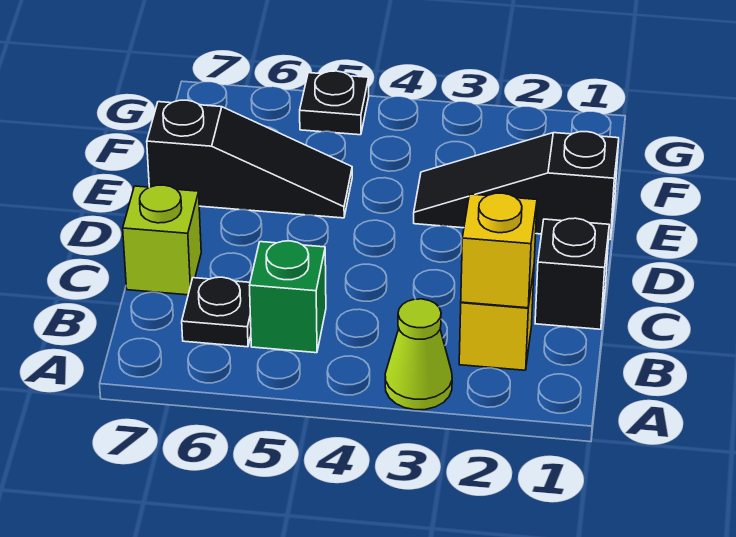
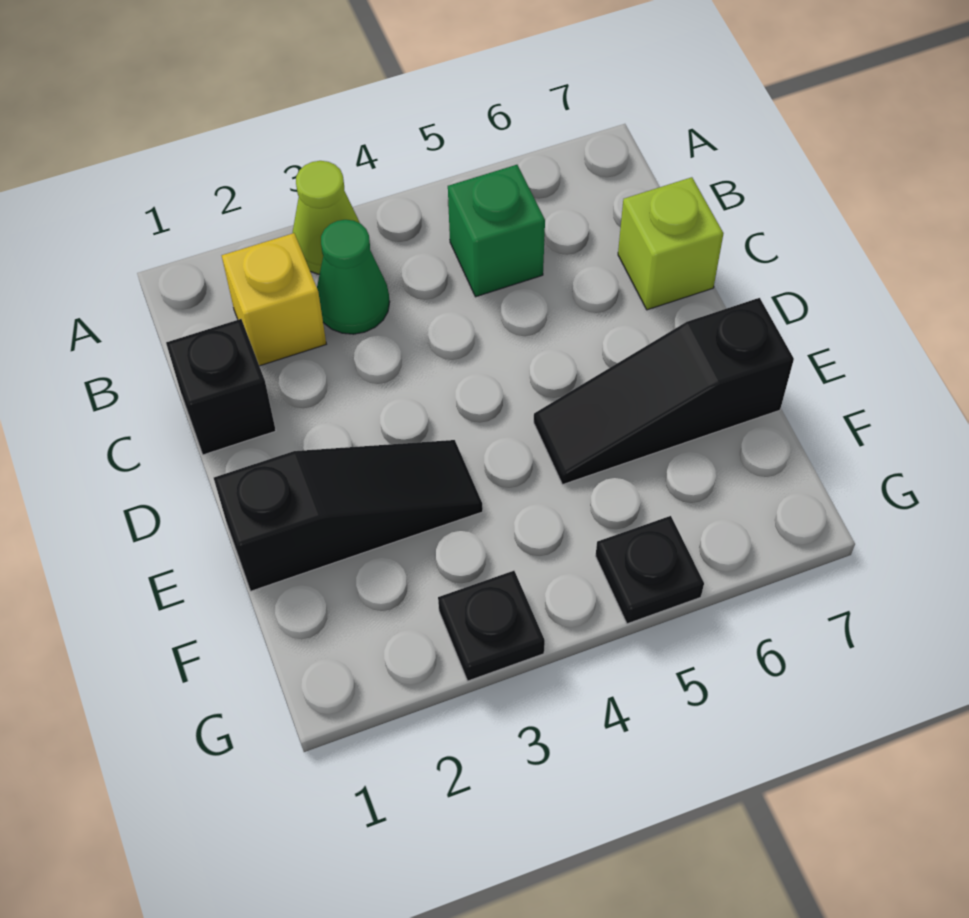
yellow brick B2 level 2 -> none
none -> green cone B3 level 1
black plate B6 level 1 -> black plate G3 level 1

